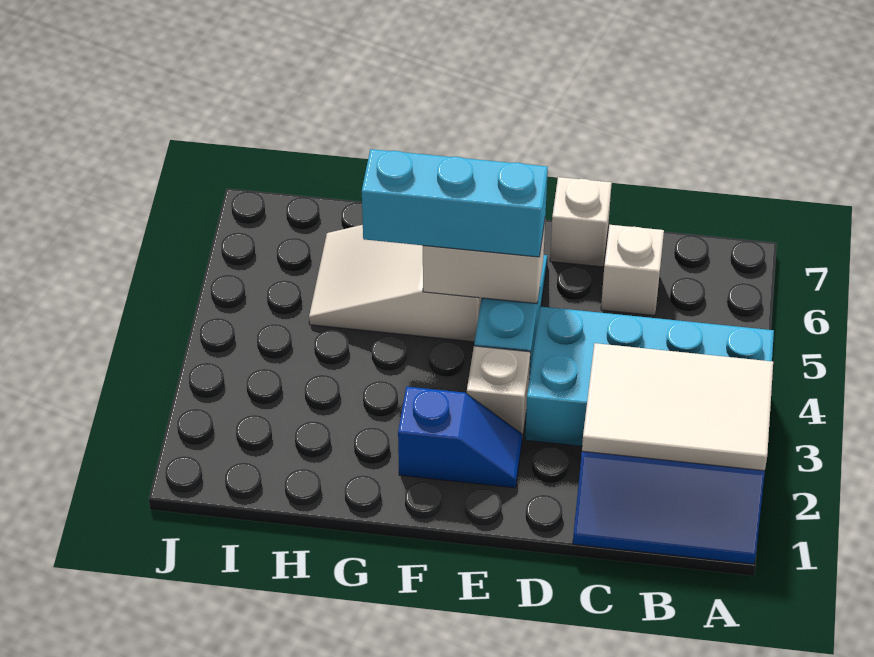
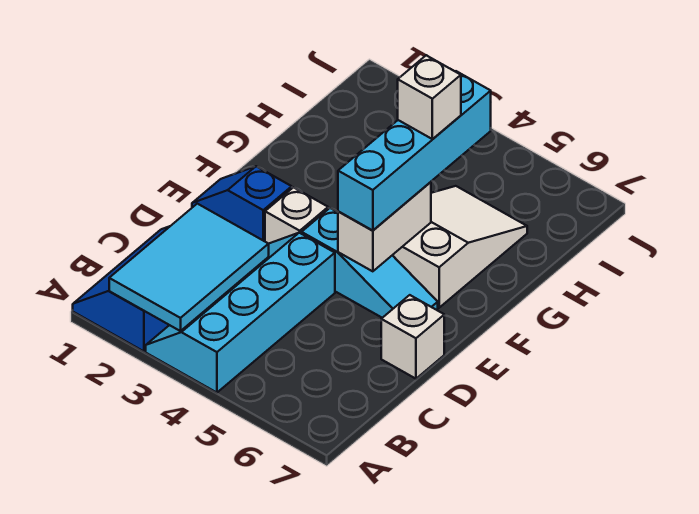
white tile A2:C3 level 2 -> cyan tile A2:C3 level 2
cyan brick A3:D4 level 1 -> cyan slope A3:D4 level 1 top 4
white brick C6 level 1 -> white brick G5 level 4
blue slope E2:F2 level 1 top F -> blue slope E1:E2 level 1 top 2
cyan brick E5:G5 level 3 -> cyan brick E5:H5 level 3

